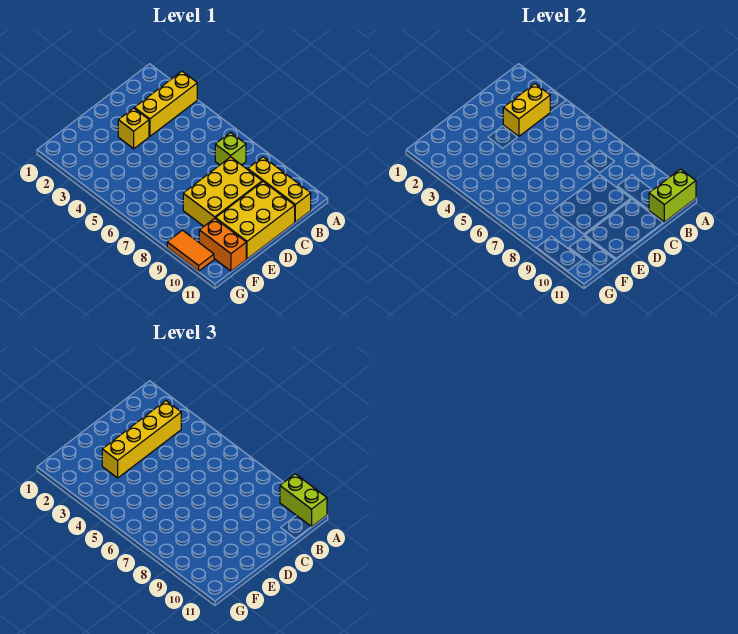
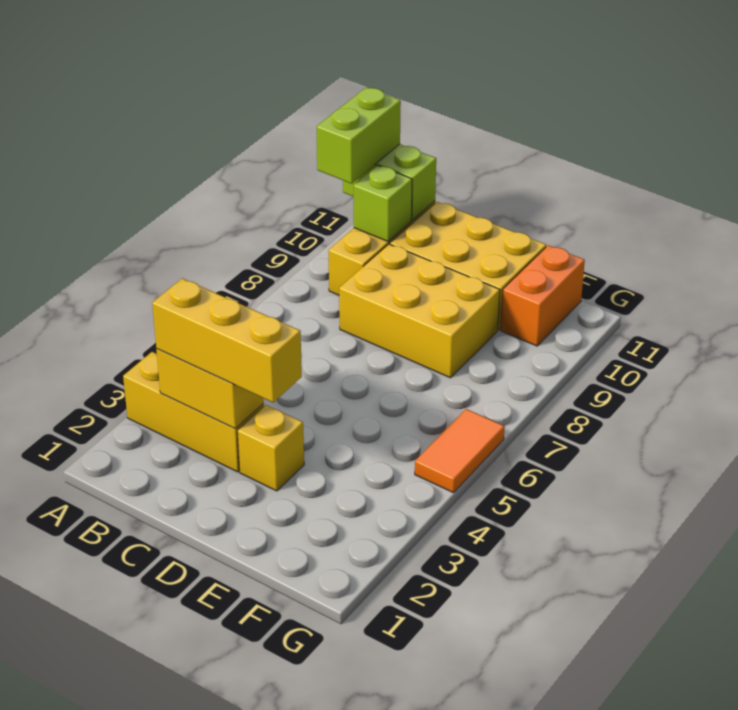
yellow brick B3:E3 level 3 -> yellow brick B3:D3 level 3
lime brick B7 level 1 -> lime brick B10 level 2
orange tile G9:G10 level 1 -> orange tile G5:G6 level 1

